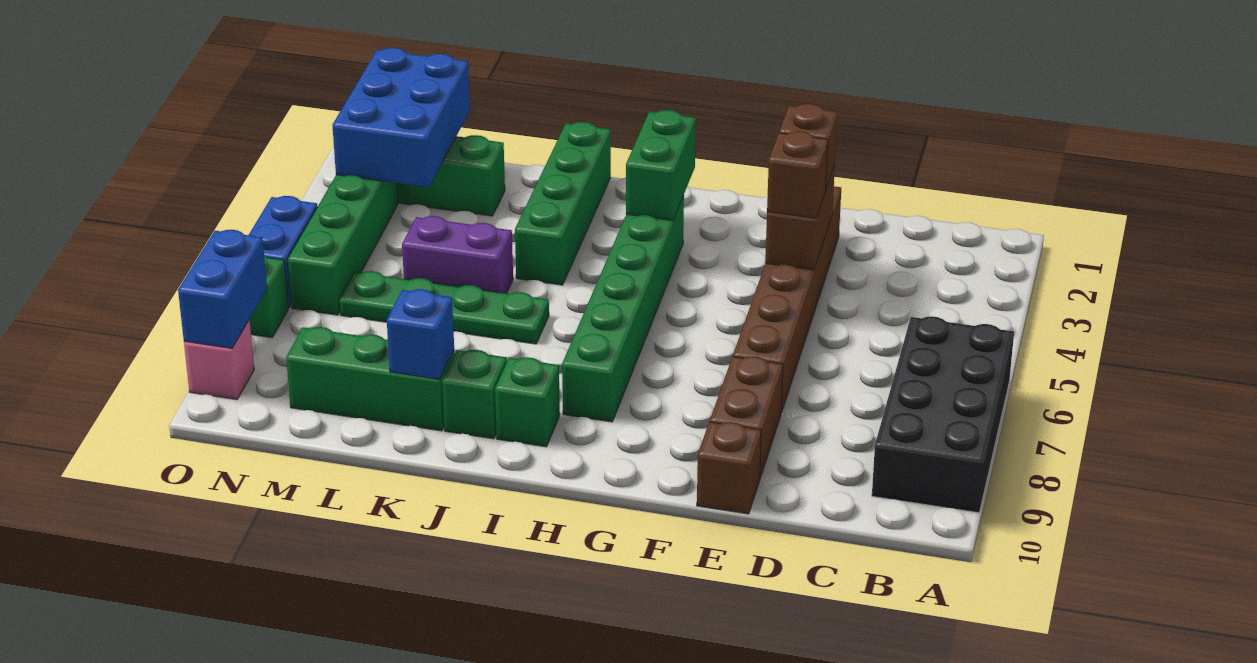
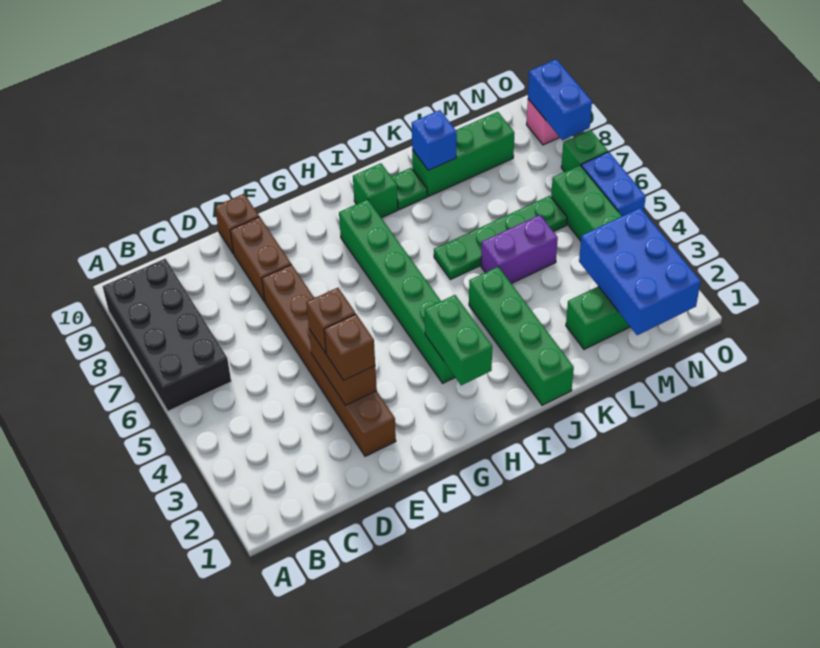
green brick J9 level 1 -> green plate J9 level 1

